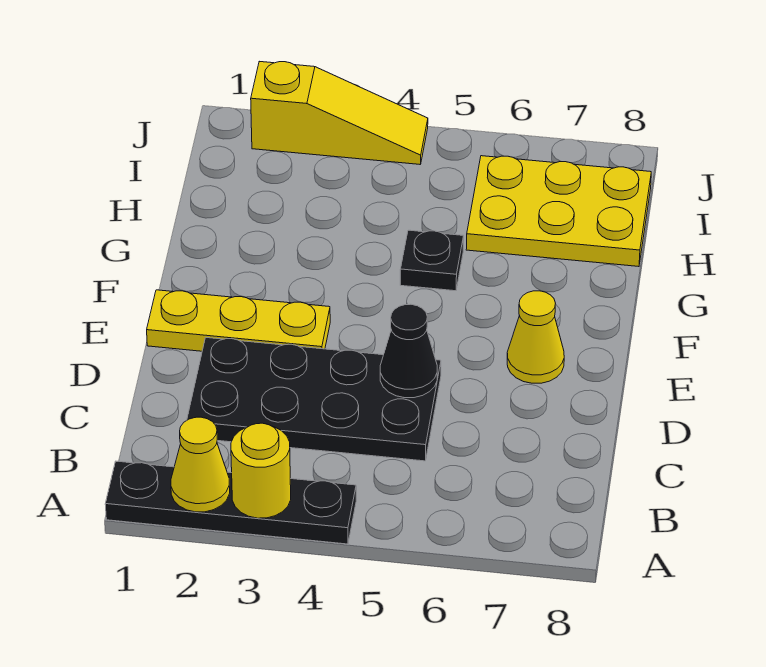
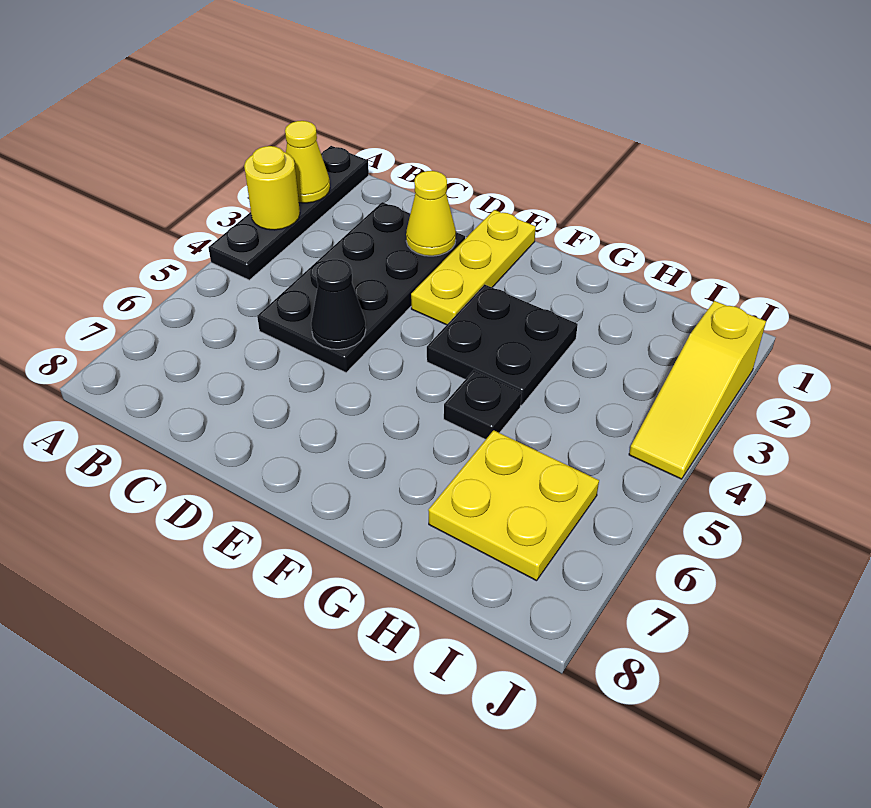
yellow cone E7 level 1 -> yellow cone D2 level 2
none -> black plate F3:G4 level 1
yellow plate H6:I8 level 1 -> yellow plate H6:I7 level 1

